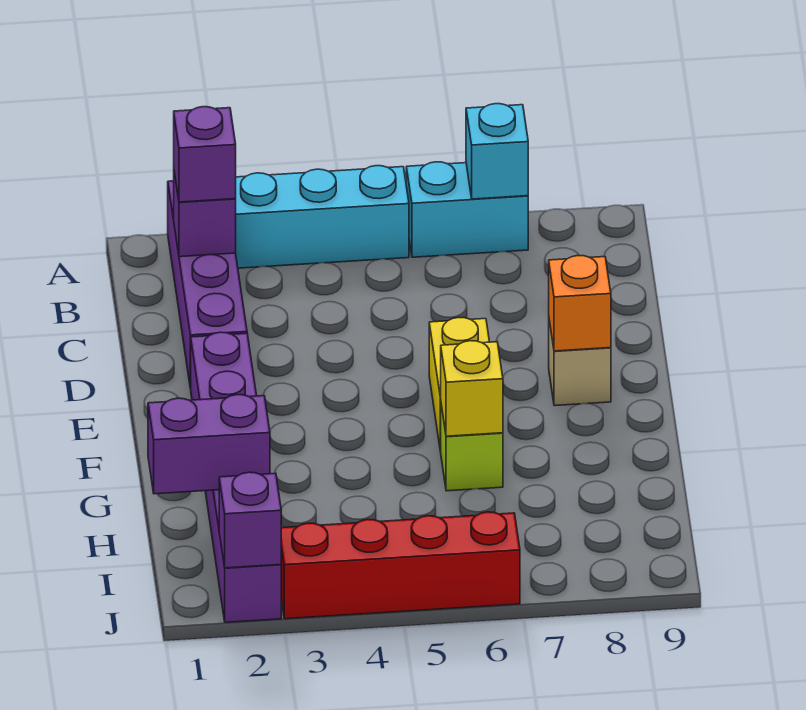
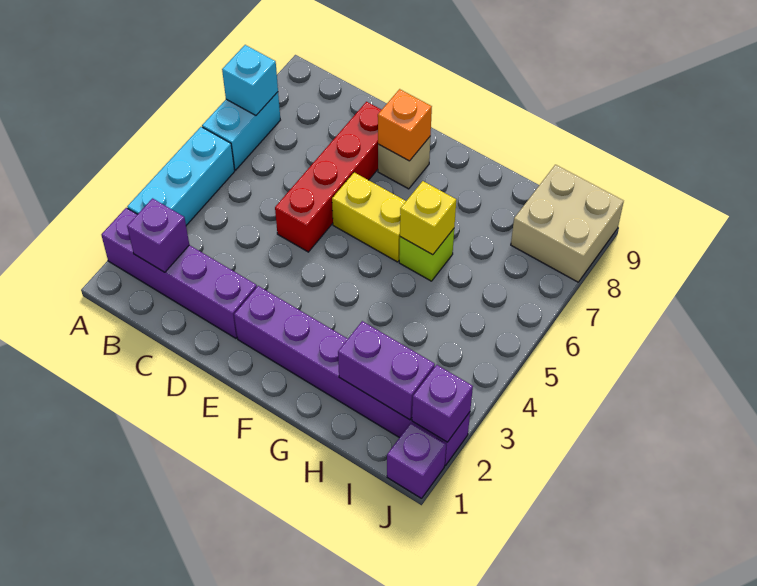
purple brick B2 level 3 -> purple brick J1 level 1
purple brick H1:H2 level 2 -> purple brick H2:I2 level 2
none -> tan brick I8:J9 level 1
red brick J3:J6 level 1 -> red brick D5:D8 level 1

